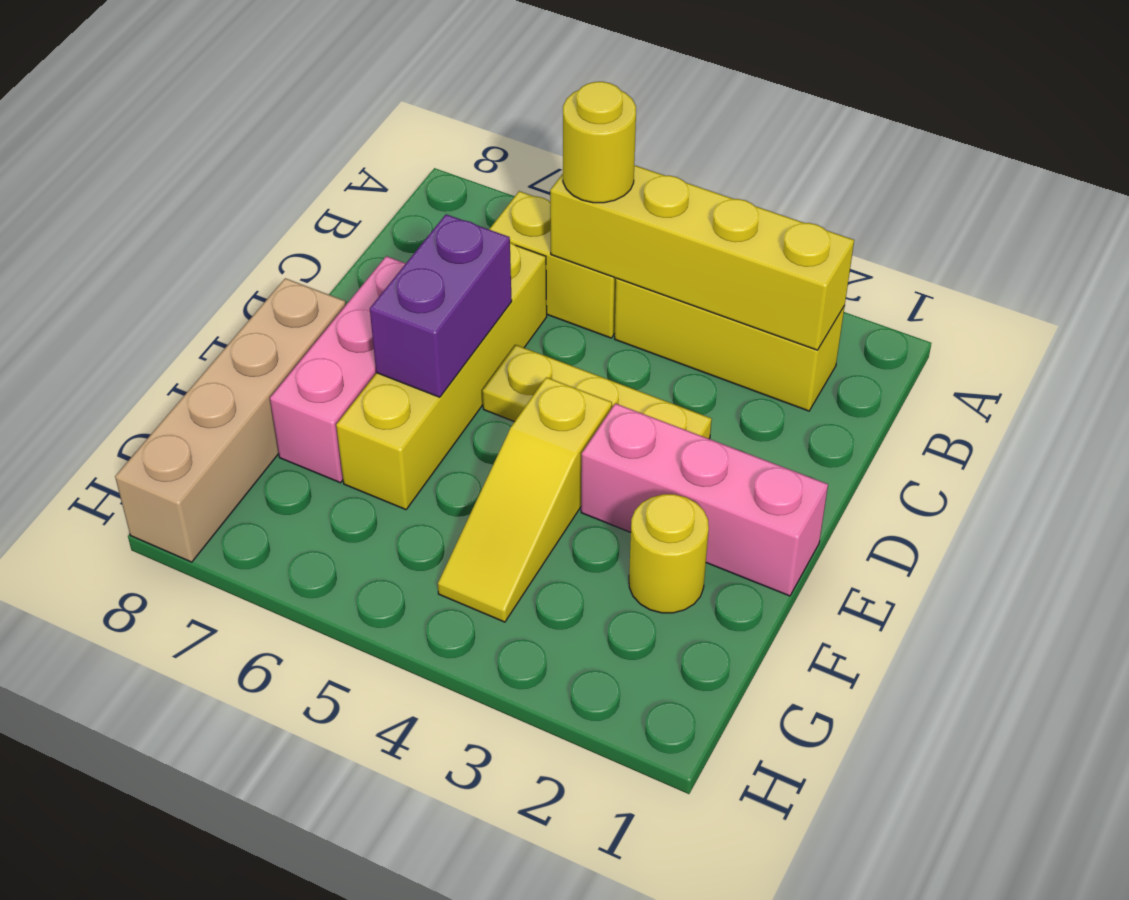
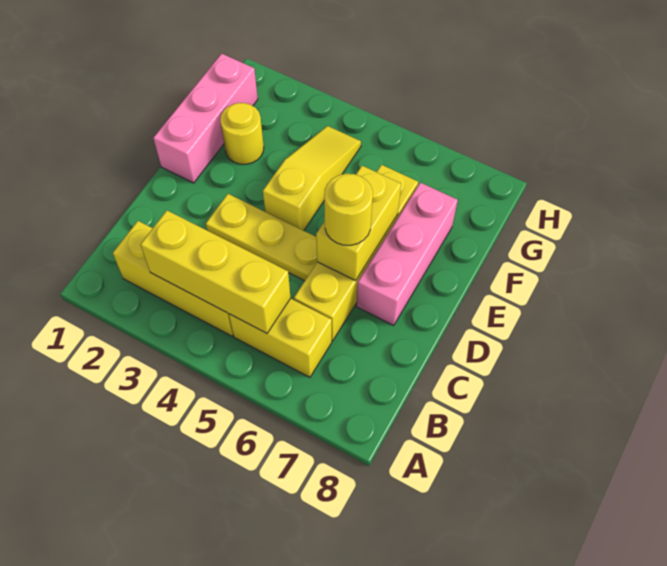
yellow brick B2:B5 level 2 -> yellow brick B3:B5 level 2
yellow round brick B5 level 3 -> yellow round brick D6 level 3
purple brick D6:E6 level 2 -> yellow brick D6:E6 level 2
pink brick E1:E3 level 1 -> pink brick E1:G1 level 1
tan brick E8:H8 level 1 -> none

